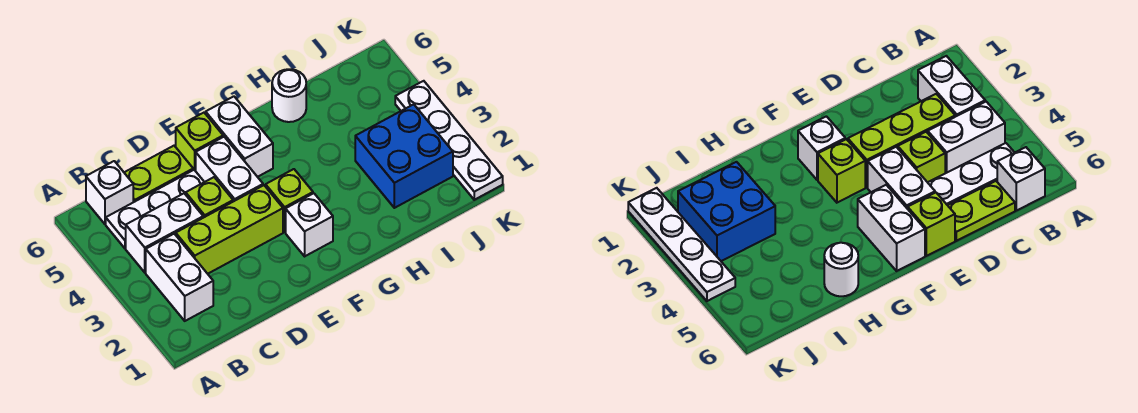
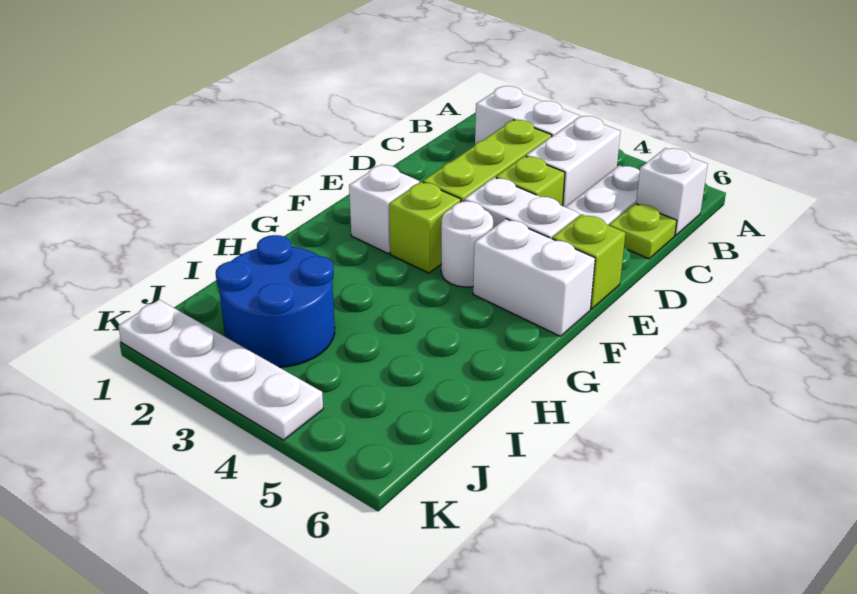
lime plate C6:D6 level 1 -> lime plate C6 level 1
white round brick H6 level 1 -> white round brick F4 level 1
blue brick I2:J3 level 1 -> blue round brick I2:J3 level 1

